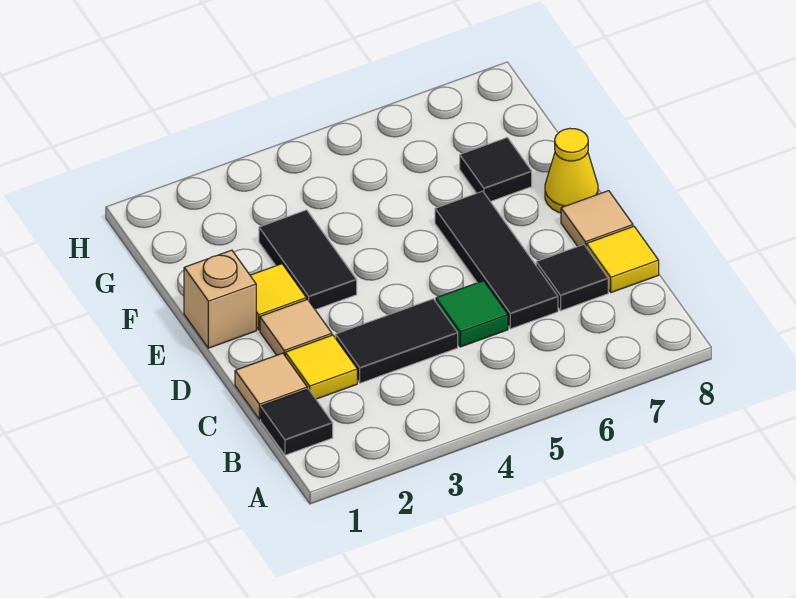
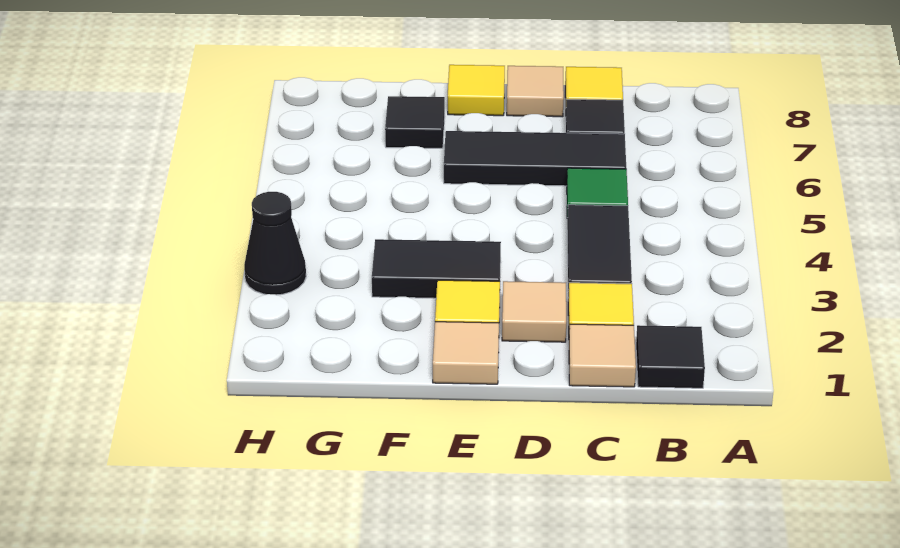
tan brick E1 level 1 -> tan tile E1 level 1
yellow cone E8 level 1 -> yellow tile E8 level 1
none -> black cone H3 level 1

